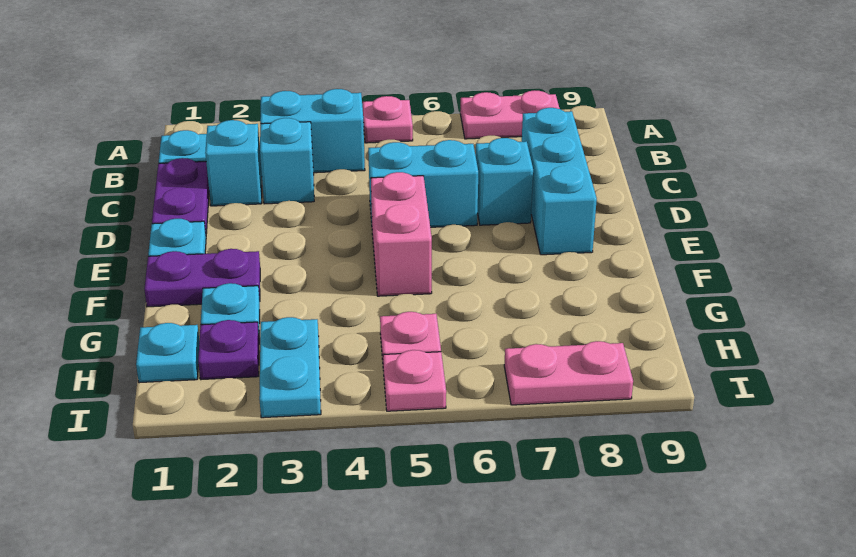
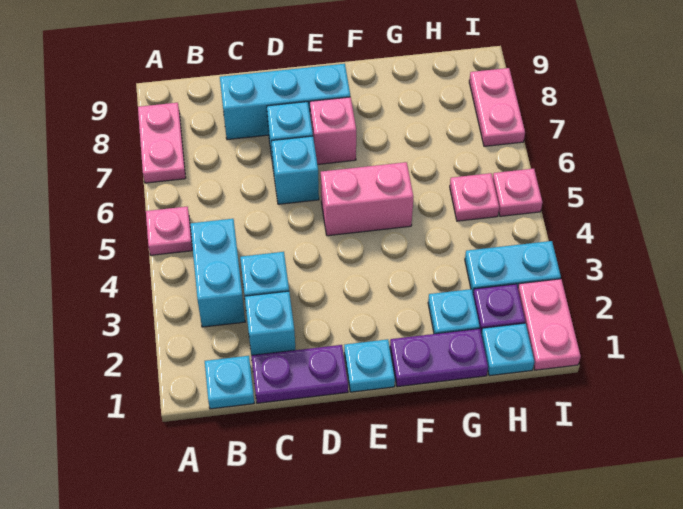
cyan brick D5:D6 level 1 -> cyan brick D6 level 1
none -> pink brick E7 level 1
purple plate F1:F2 level 1 -> purple plate F1:G1 level 1
none -> pink plate I1:I2 level 1

